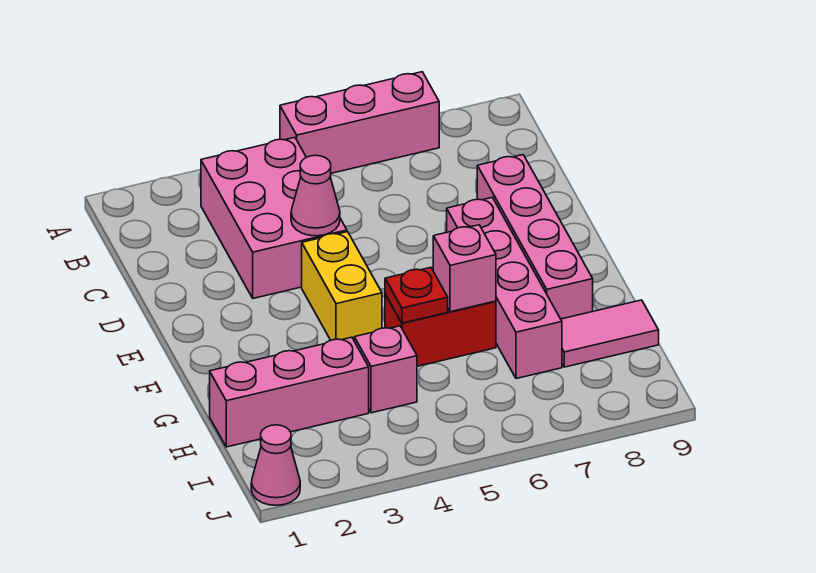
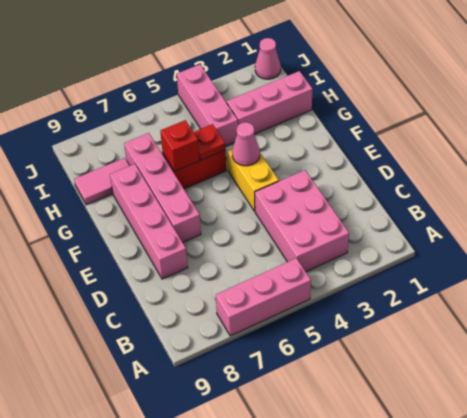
pink cone D4 level 2 -> pink cone F4 level 2
pink brick G6 level 2 -> red brick G6 level 2
pink brick H4 level 1 -> pink brick H4:J4 level 1

